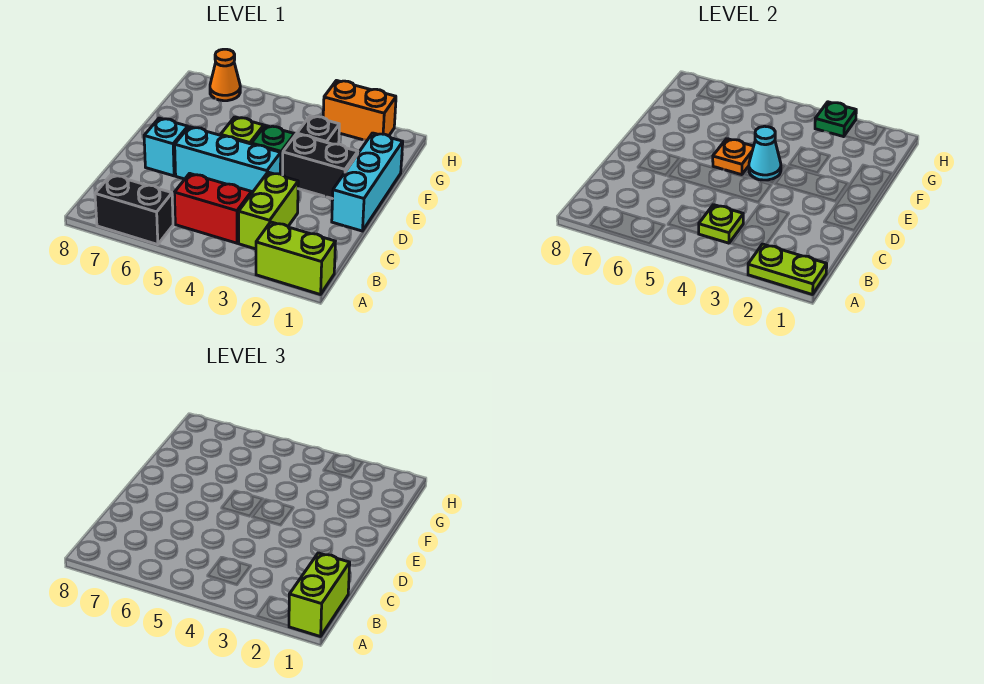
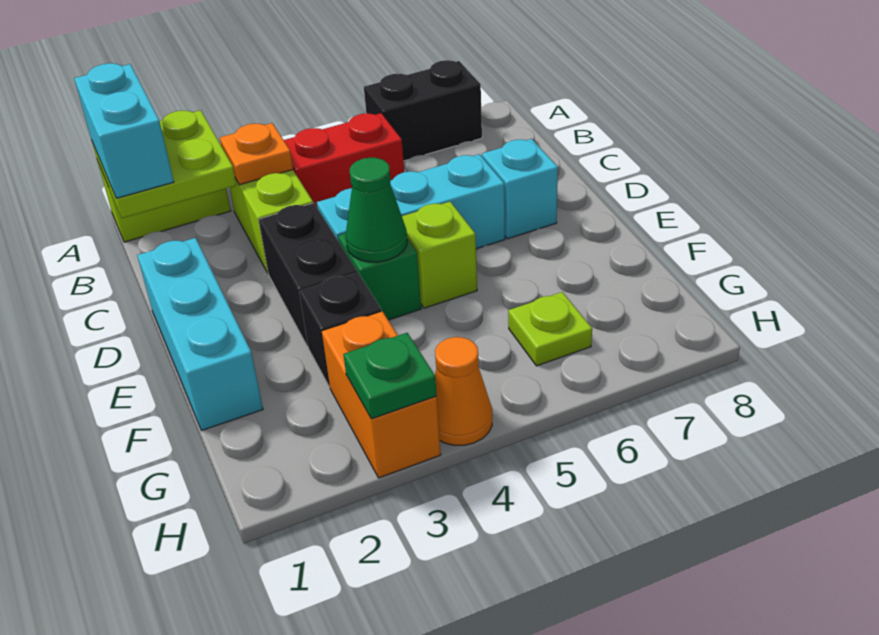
lime plate A1:A2 level 2 -> lime plate A1:B2 level 2
lime brick A1:B1 level 3 -> cyan brick A1:B1 level 3
lime plate B4 level 2 -> lime plate G6 level 1
black brick E2:E3 level 1 -> black brick D3:E3 level 1
cyan cone E4 level 2 -> green cone E4 level 2
orange plate E5 level 2 -> orange plate B3 level 2
orange brick H2:H3 level 1 -> orange brick G3:H3 level 1
orange cone H7 level 1 -> orange cone H4 level 1

